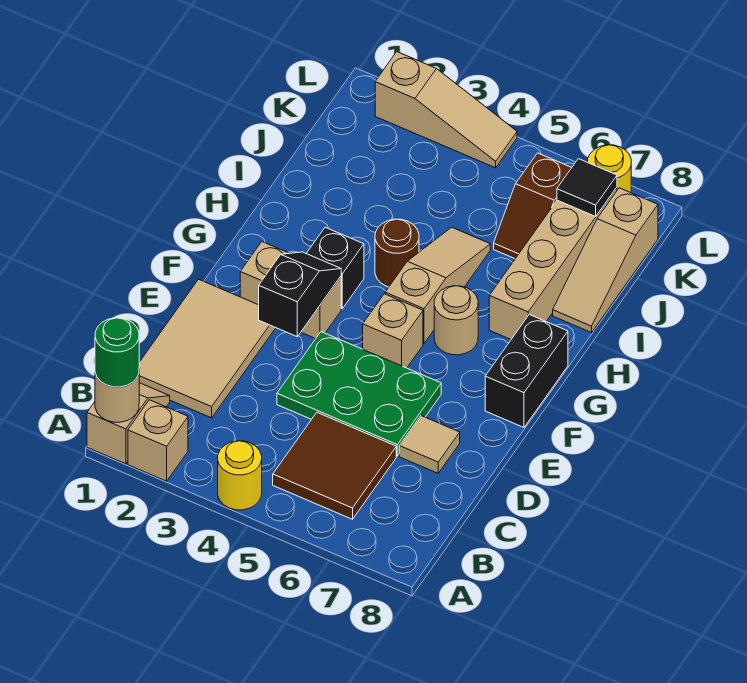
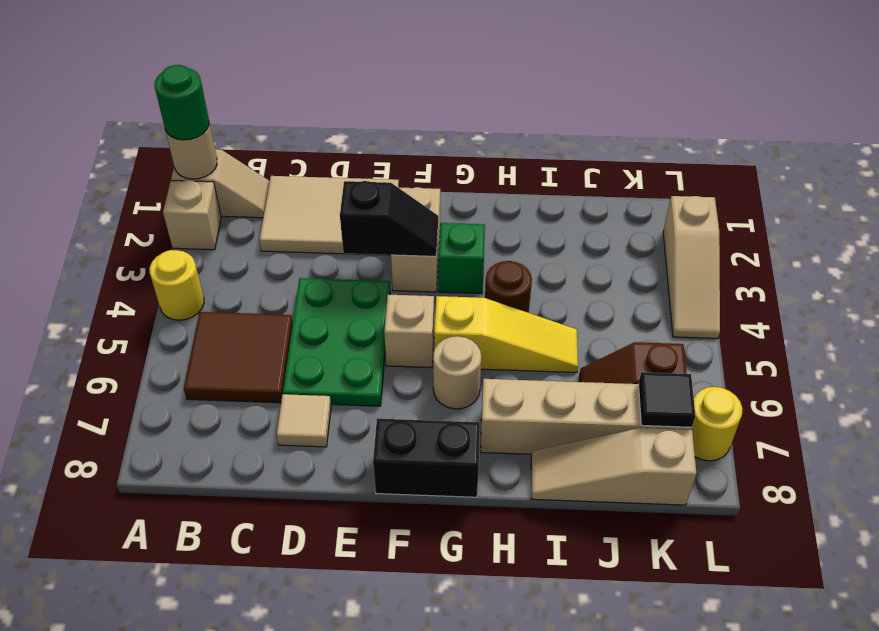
black brick G3 level 1 -> green brick G3 level 1
tan slope G5:I5 level 1 top G -> yellow slope G5:I5 level 1 top G

